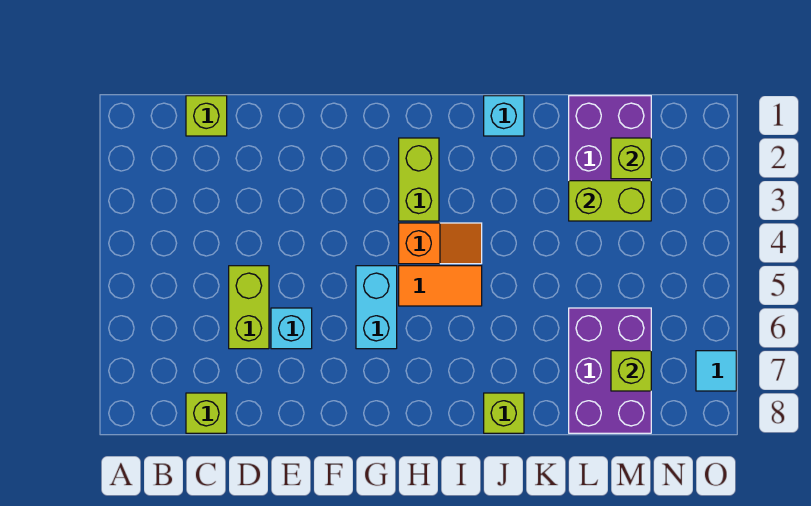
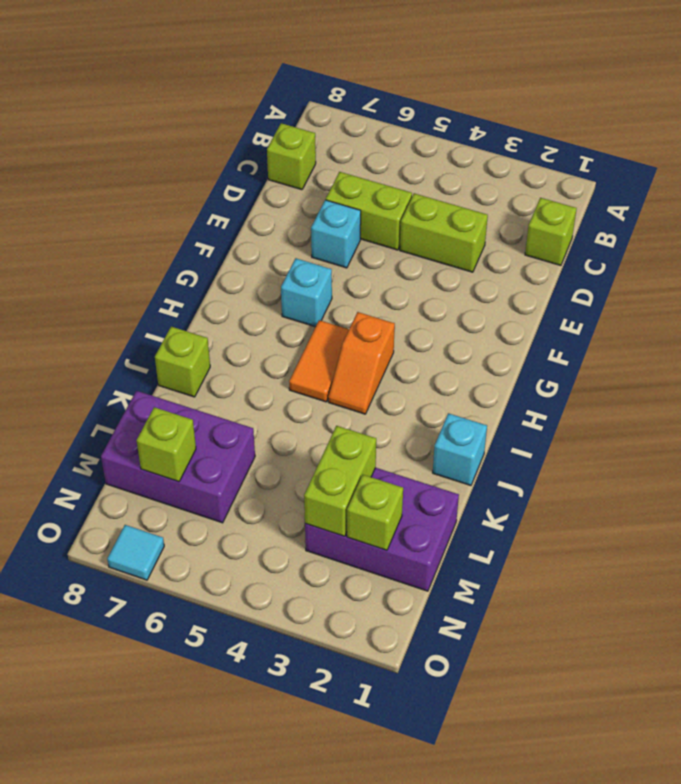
cyan brick G5:G6 level 1 -> cyan brick G6 level 1
lime brick H2:H3 level 1 -> lime brick D3:D4 level 1

